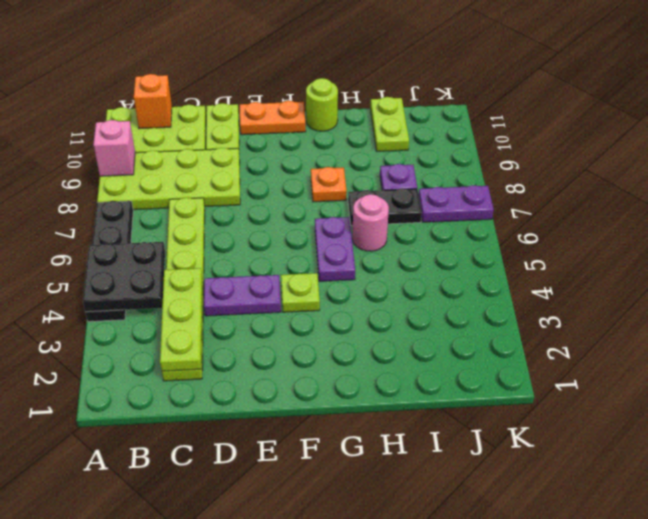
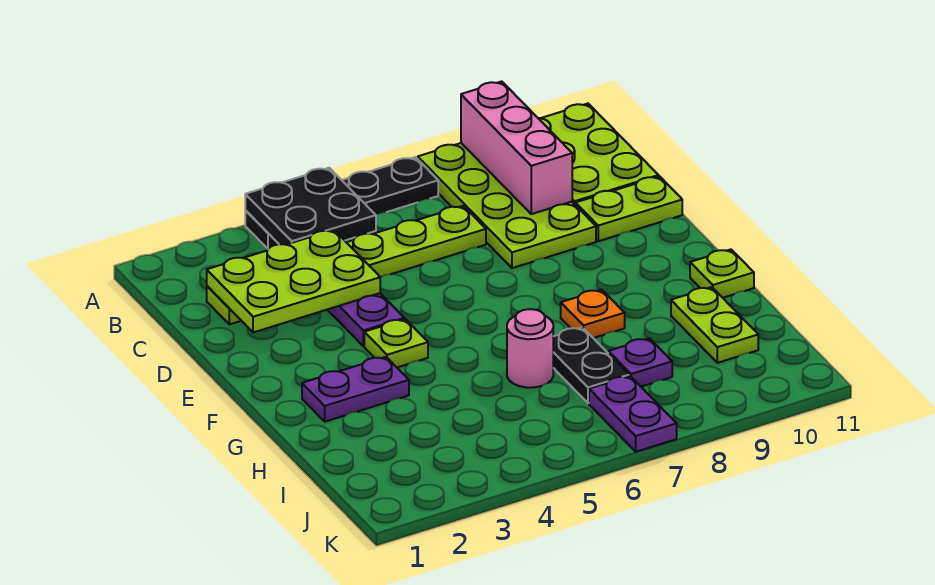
pink brick A9 level 2 -> pink brick A9:C9 level 2
orange brick B11 level 2 -> none
lime plate C2:C4 level 2 -> lime plate C2:D4 level 2
orange plate E11:F11 level 1 -> none
purple plate G5:G6 level 1 -> purple plate G2:G3 level 1
lime round brick G11 level 1 -> lime plate G11 level 1
lime plate I10:I11 level 1 -> lime plate H10:I10 level 1

